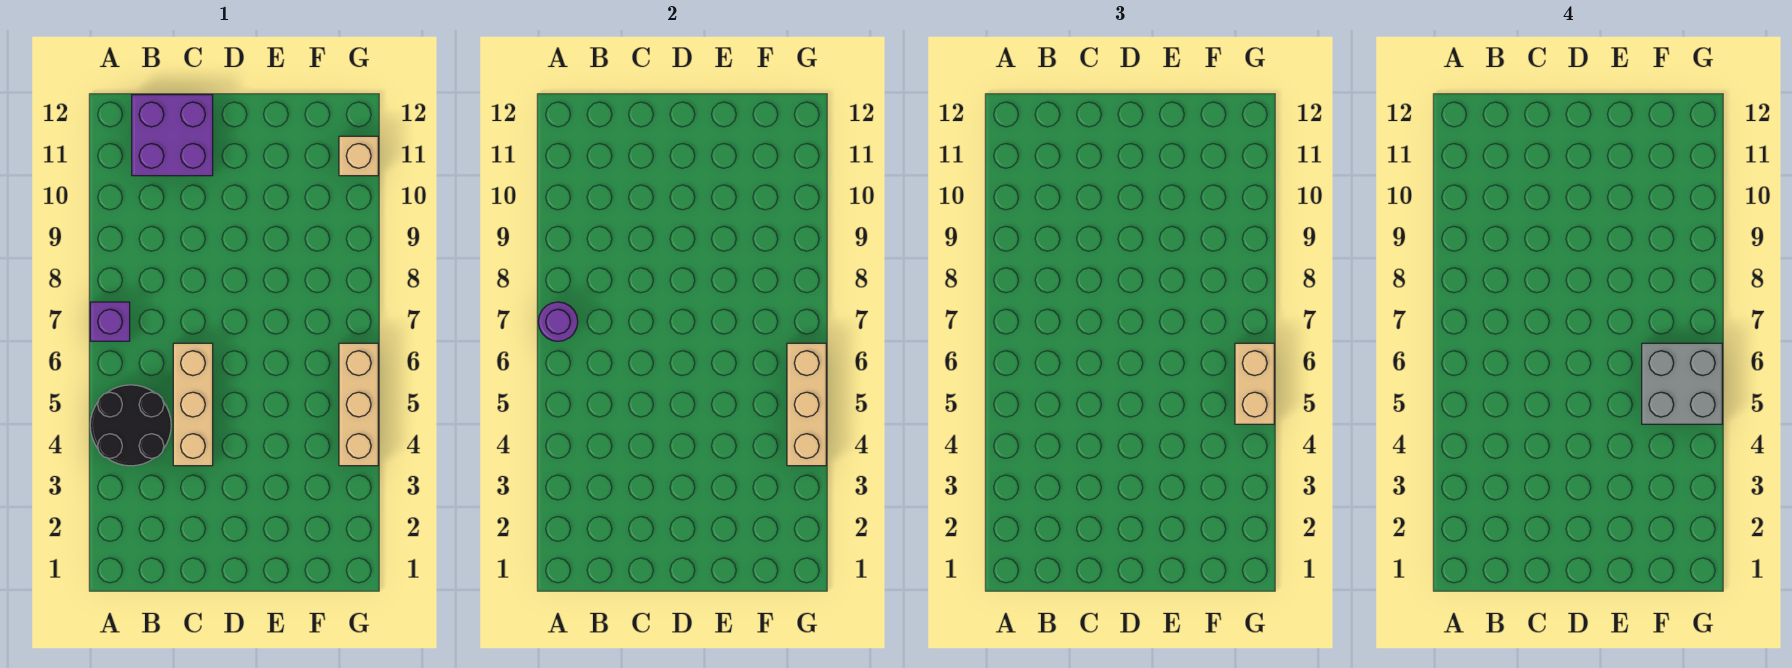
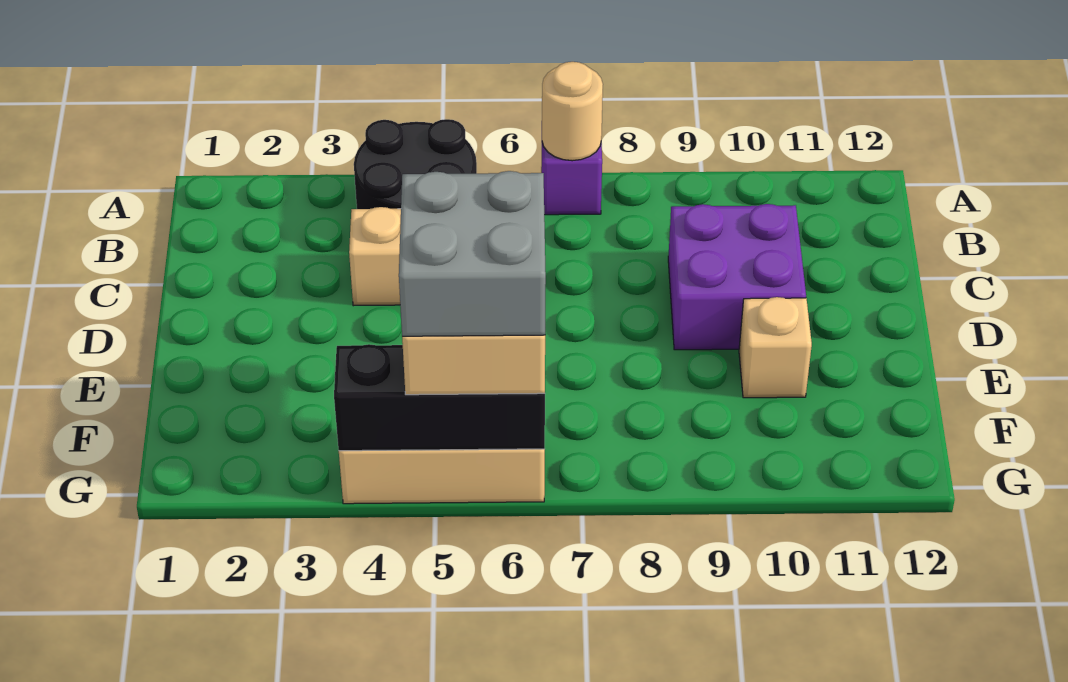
purple round brick A7 level 2 -> tan round brick A7 level 2
purple brick B11:C12 level 1 -> purple brick C9:D10 level 1
tan brick G4:G6 level 2 -> black brick G4:G6 level 2
tan brick G11 level 1 -> tan brick E10 level 1

